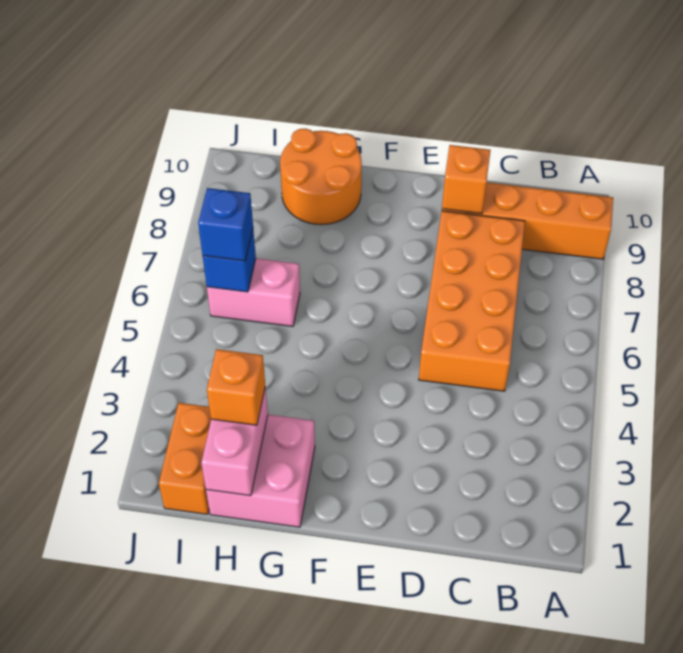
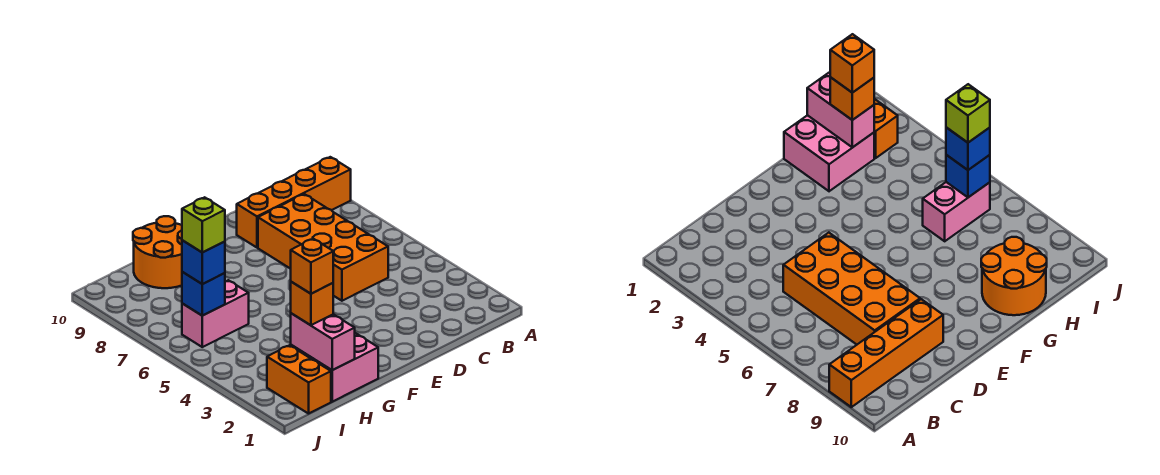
orange brick D9 level 2 -> orange brick H2 level 4
none -> lime brick I6 level 4

